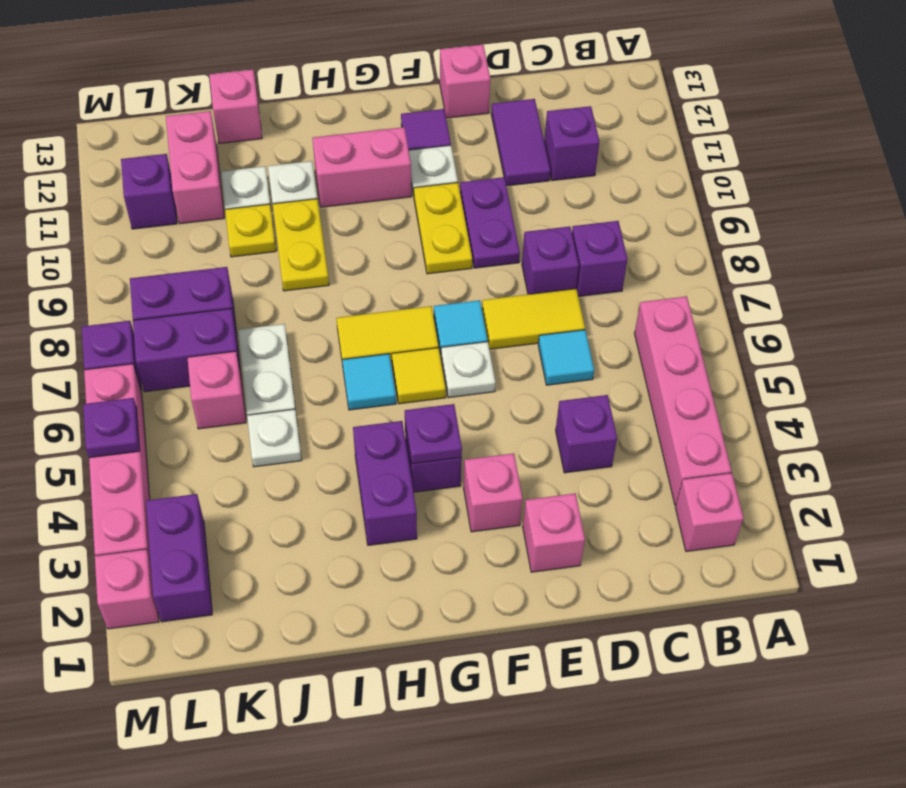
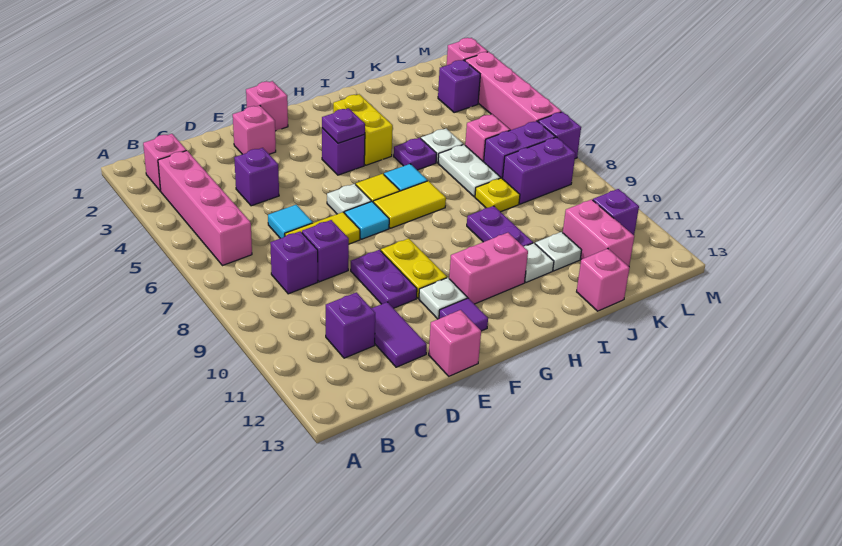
pink brick F3 level 1 -> pink brick F1 level 1
purple brick H3:H4 level 1 -> yellow brick H3:H4 level 1
yellow plate I9:I10 level 1 -> purple plate I9:I10 level 1
yellow plate J10 level 1 -> yellow plate J8 level 1
purple brick L2:L3 level 1 -> purple brick L3 level 1
purple plate M5 level 2 -> purple plate I5 level 1

